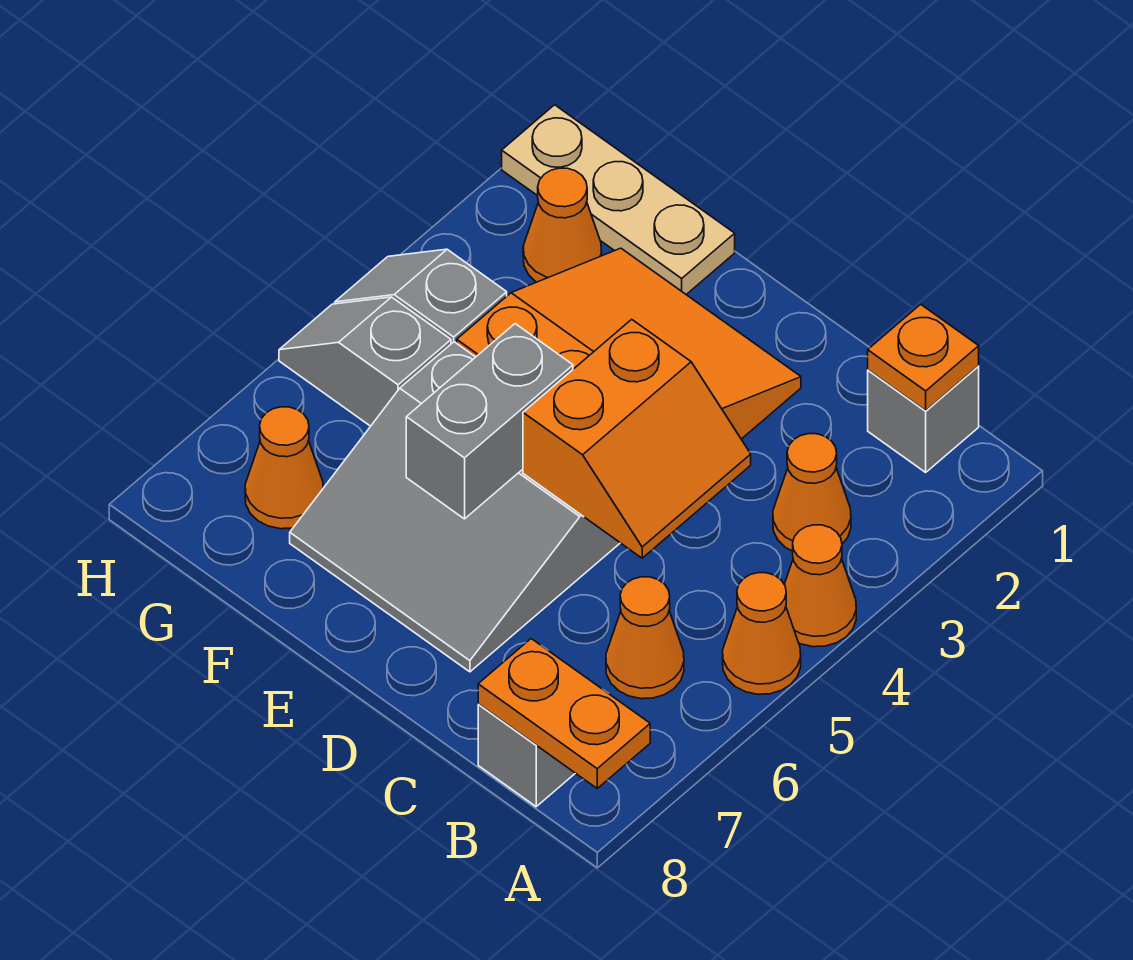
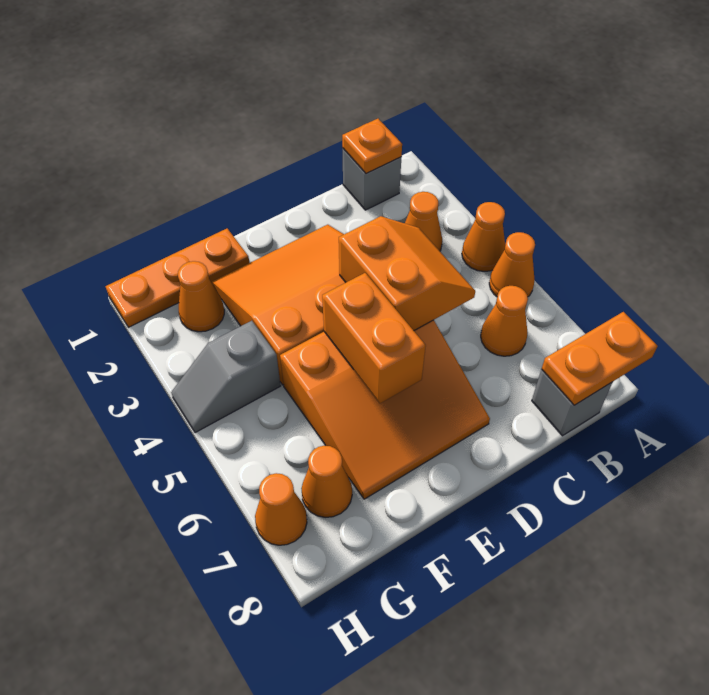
grey slope D5:F7 level 1 top 5 -> orange slope D5:F7 level 1 top 5
grey brick E5:E6 level 2 -> orange brick E5:E6 level 2
tan plate F1:H1 level 1 -> orange plate F1:H1 level 1
grey slope G5:H5 level 1 top G -> none
none -> orange cone H7 level 1

